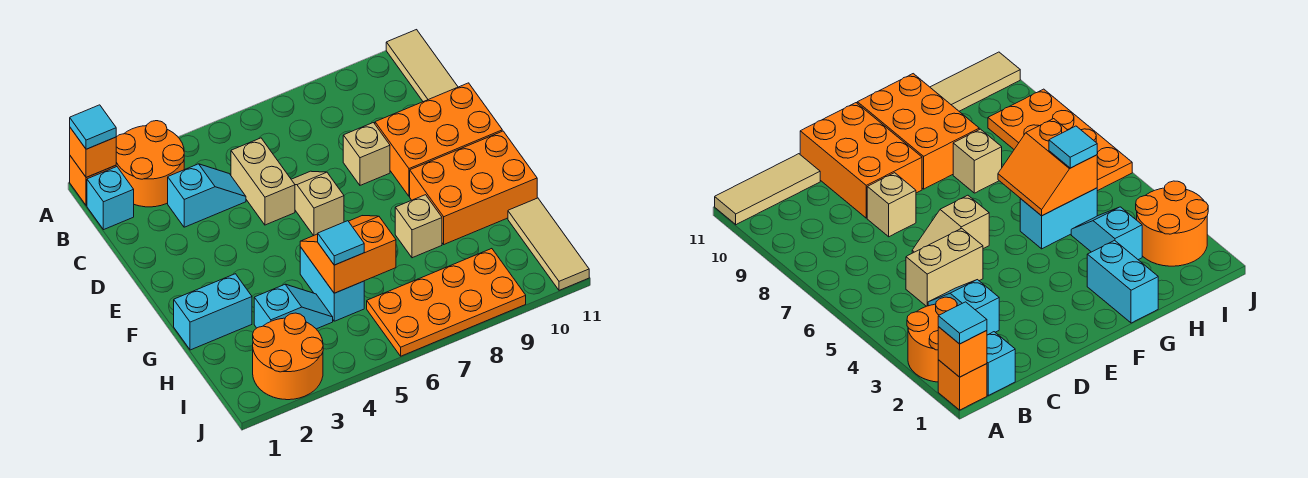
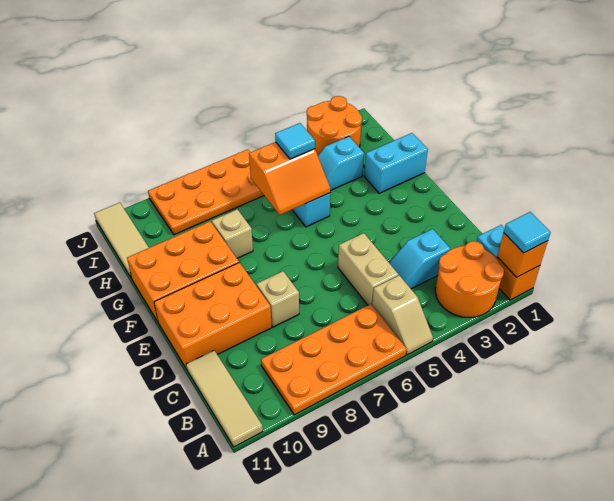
none -> orange plate A6:B9 level 1
tan slope D6:E6 level 1 top E -> tan slope A5:B5 level 1 top B

